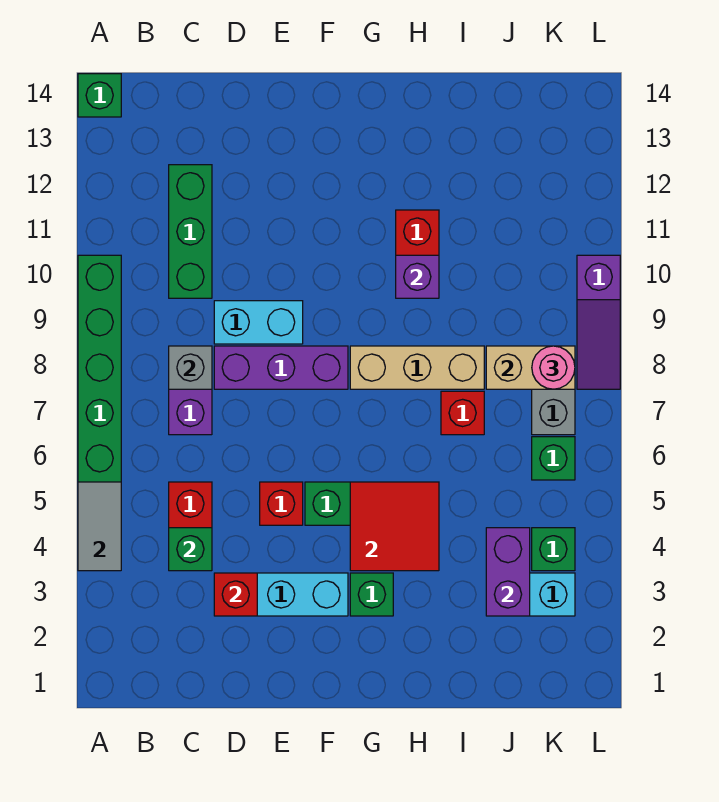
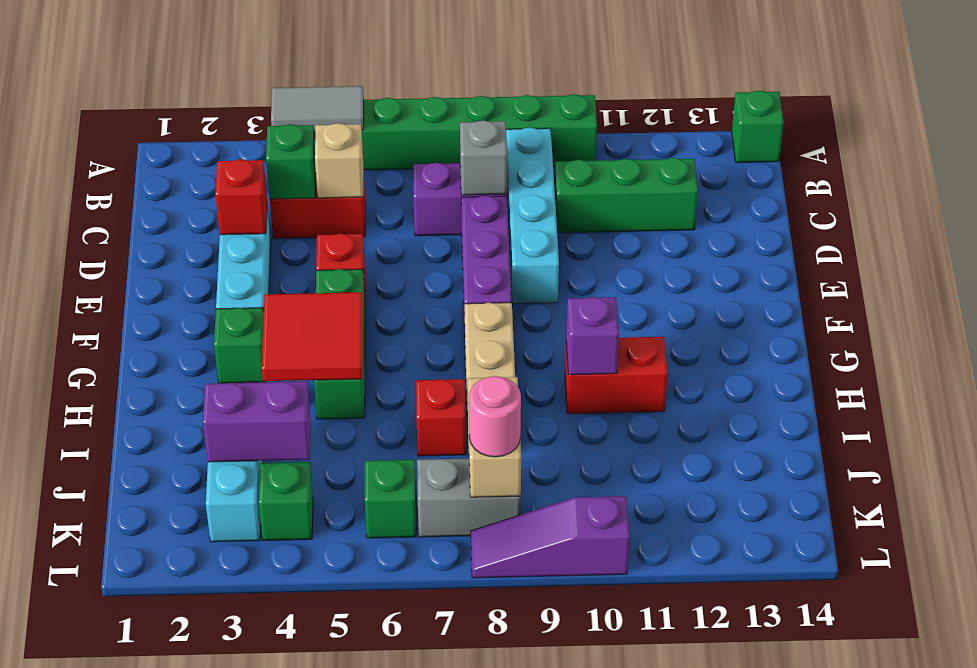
none -> tan brick C5 level 2
cyan brick D9:E9 level 1 -> cyan brick B9:E9 level 1

